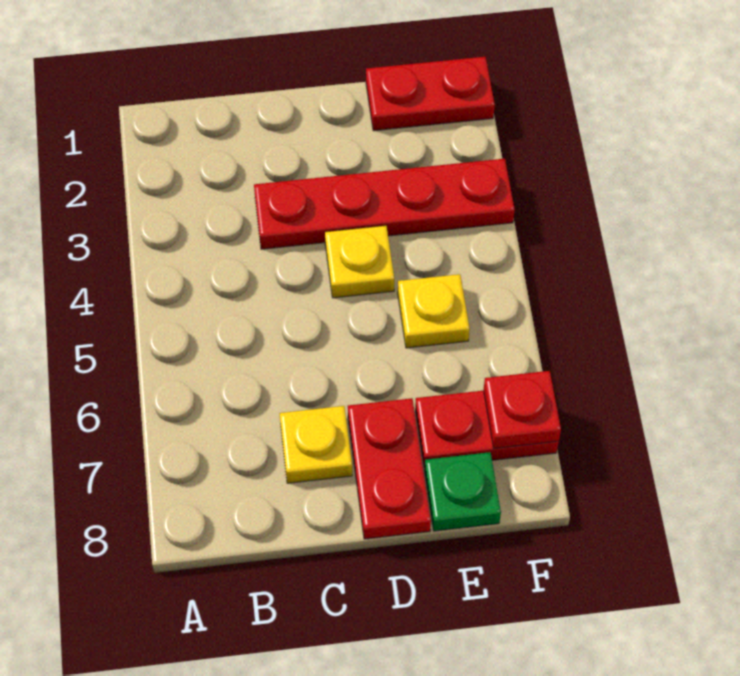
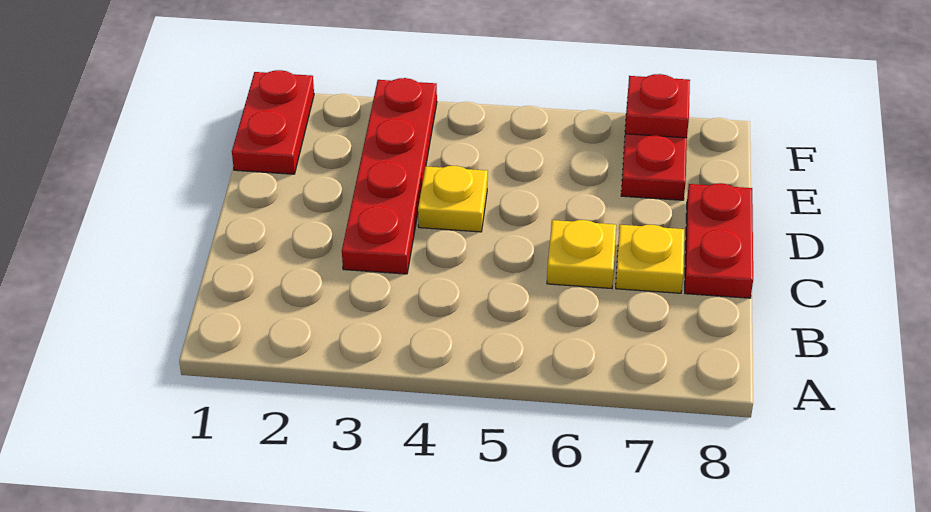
red plate D7:D8 level 1 -> red plate C8:D8 level 1
yellow plate E5 level 1 -> yellow plate C6 level 1
green plate E8 level 1 -> none

